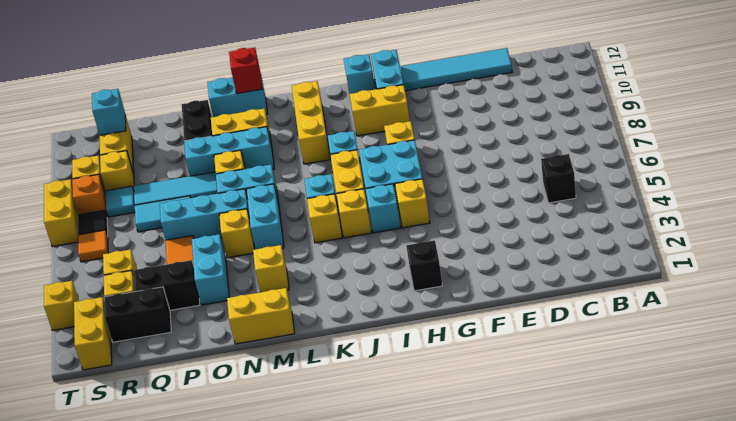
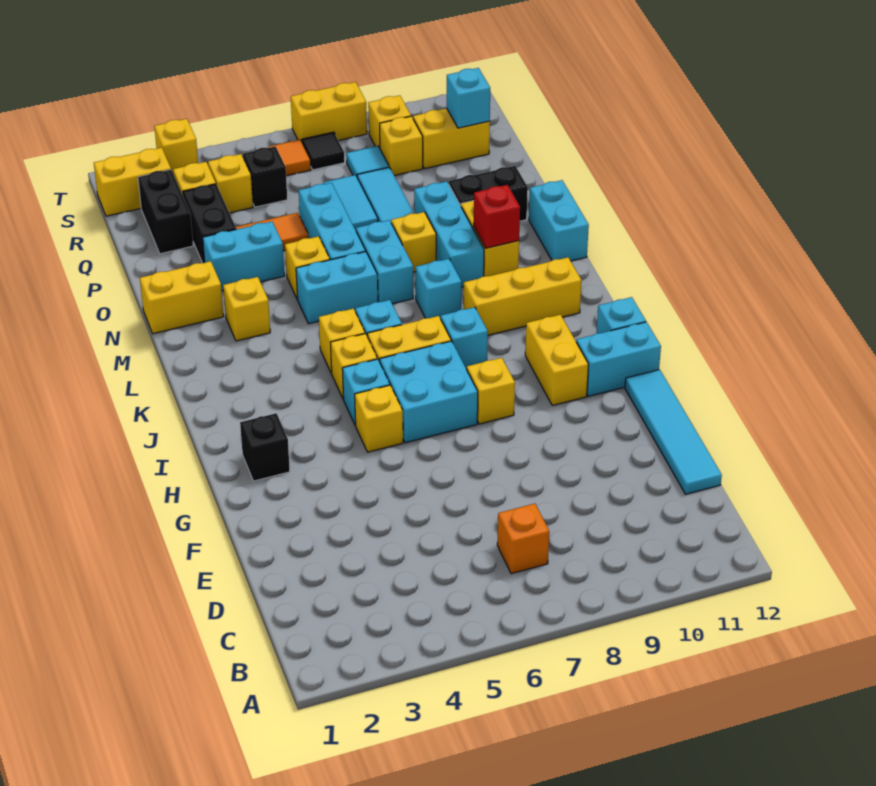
black brick C5 level 1 -> black brick R5 level 1
none -> cyan brick L8 level 1
yellow brick M1:N1 level 1 -> yellow brick N1:N2 level 1
red brick M12 level 2 -> red brick M10 level 2
orange brick S8 level 1 -> orange brick C7 level 1

